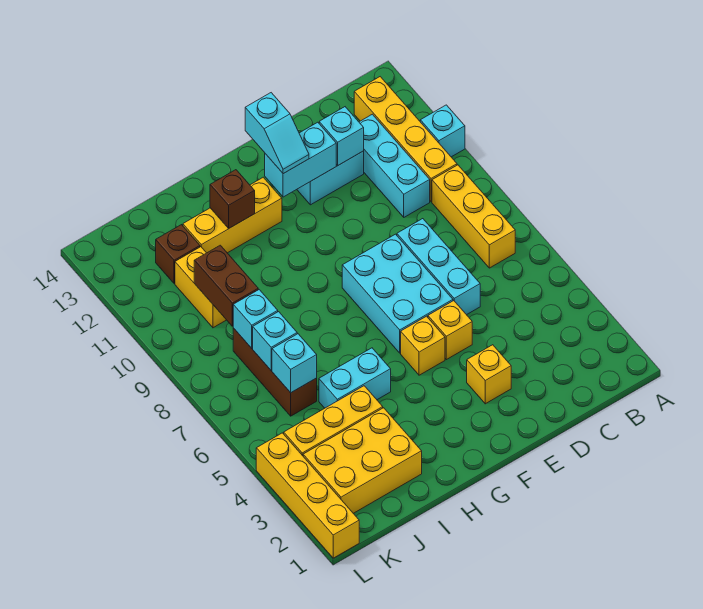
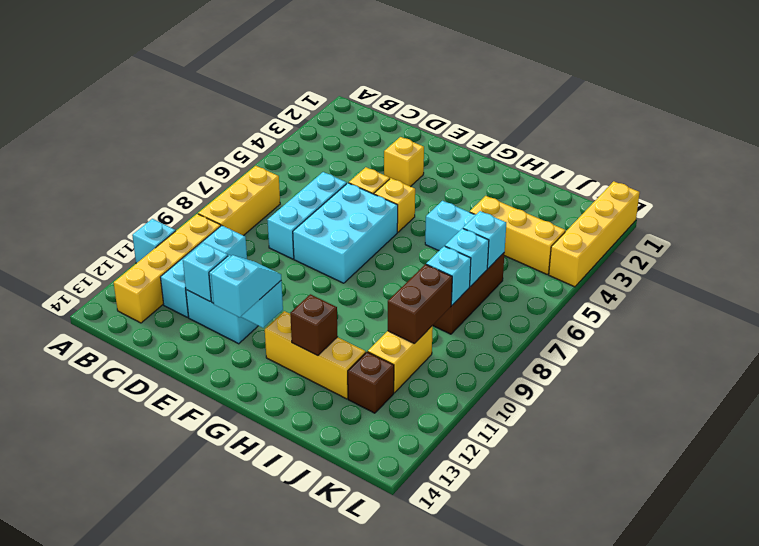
yellow brick I2:K3 level 1 -> none

